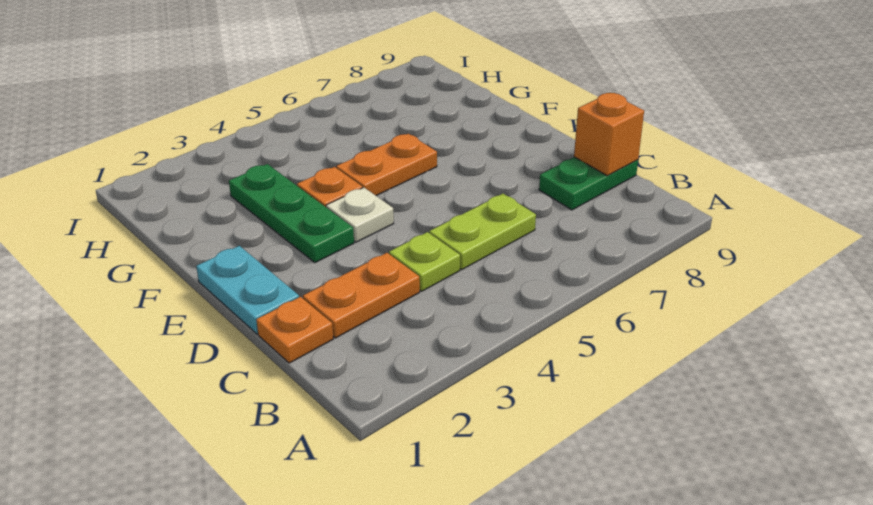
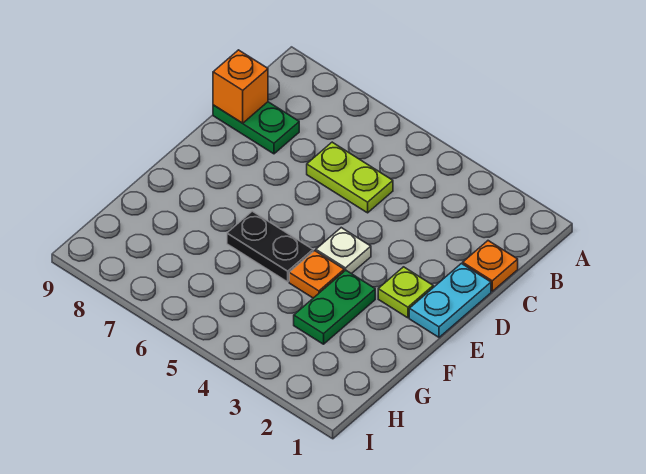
orange plate C2:C3 level 1 -> none
lime plate C4 level 1 -> lime plate E2 level 1
green plate E3:G3 level 1 -> green plate F3:G3 level 1
orange plate F5:F6 level 1 -> black plate F5:F6 level 1

